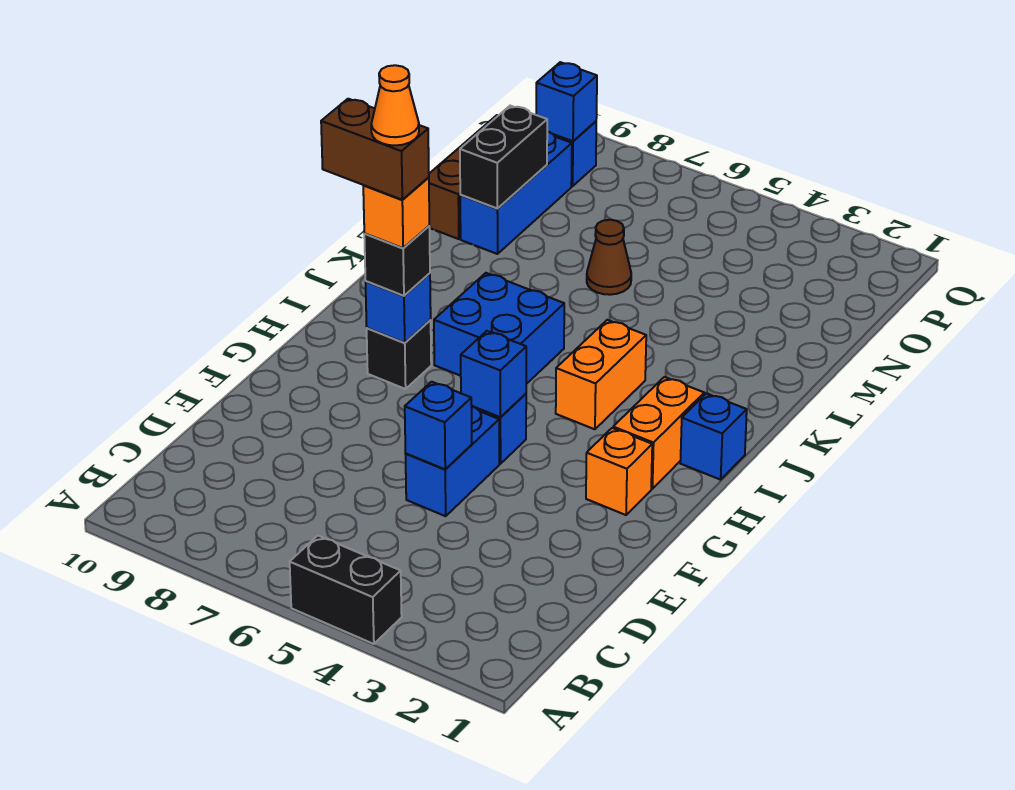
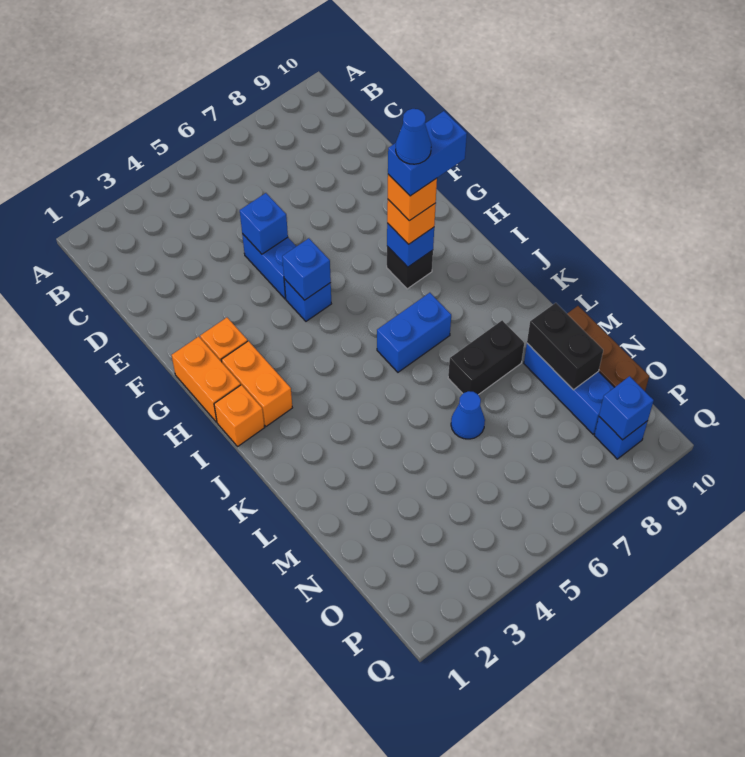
black brick A4:A5 level 1 -> black brick L7:L8 level 1
black brick H8 level 3 -> orange brick H8 level 3
brown brick H8:H9 level 5 -> blue brick H8:H9 level 5
orange cone H8 level 6 -> blue cone H8 level 6
blue brick I1 level 1 -> orange brick I1 level 1
orange brick I4:J4 level 1 -> orange brick G1:H1 level 1
blue brick I6:J7 level 1 -> blue brick J6:J7 level 1
brown cone M6 level 1 -> blue cone M6 level 1

